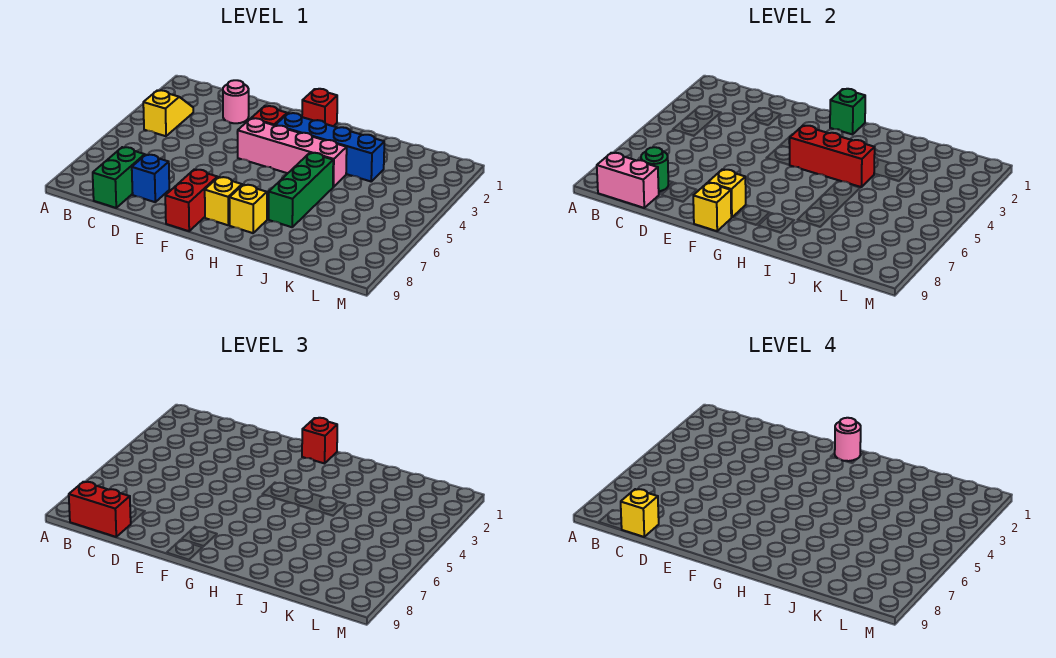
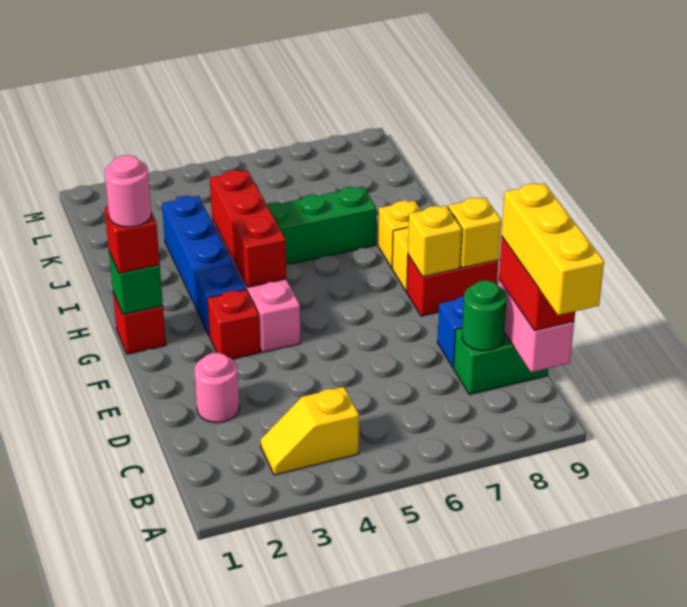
yellow brick C9 level 4 -> yellow brick A9:C9 level 4

